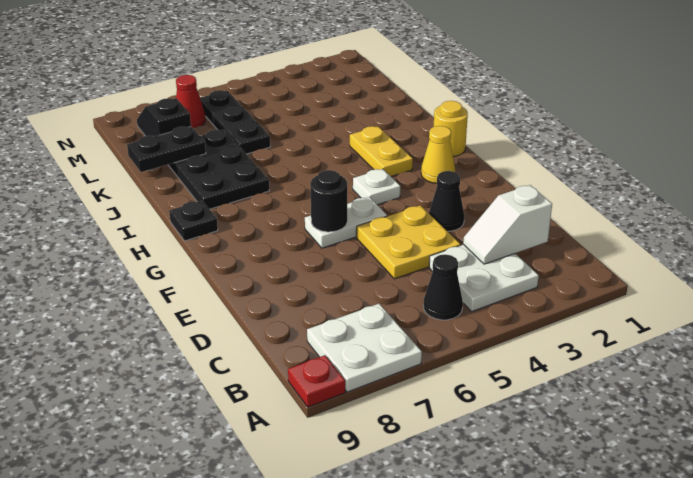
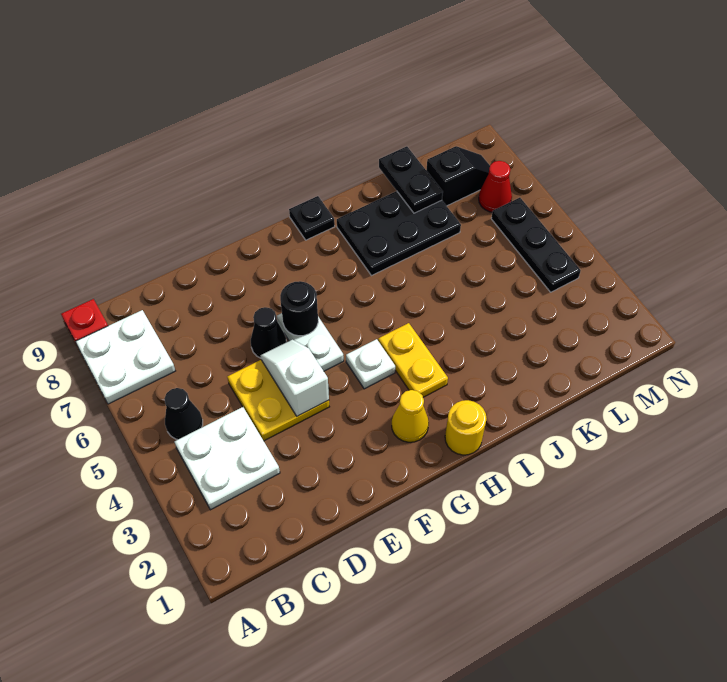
white slope C2:C3 level 2 top 2 -> white slope E4:E5 level 2 top 4
black cone E3 level 1 -> black cone E6 level 1
yellow plate H3:I3 level 1 -> yellow plate H3:H4 level 1
black plate K6:M6 level 1 -> black plate M4:M6 level 1

